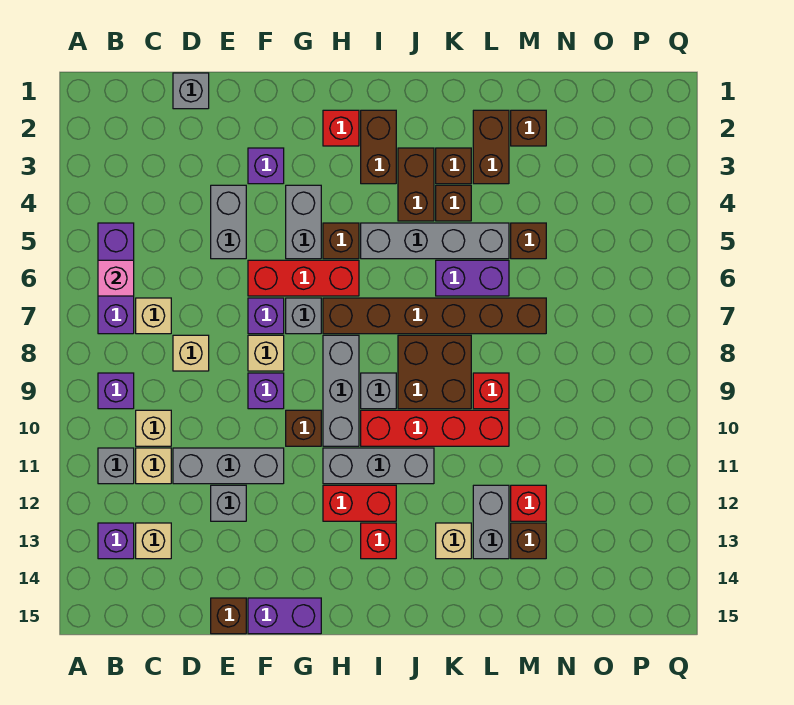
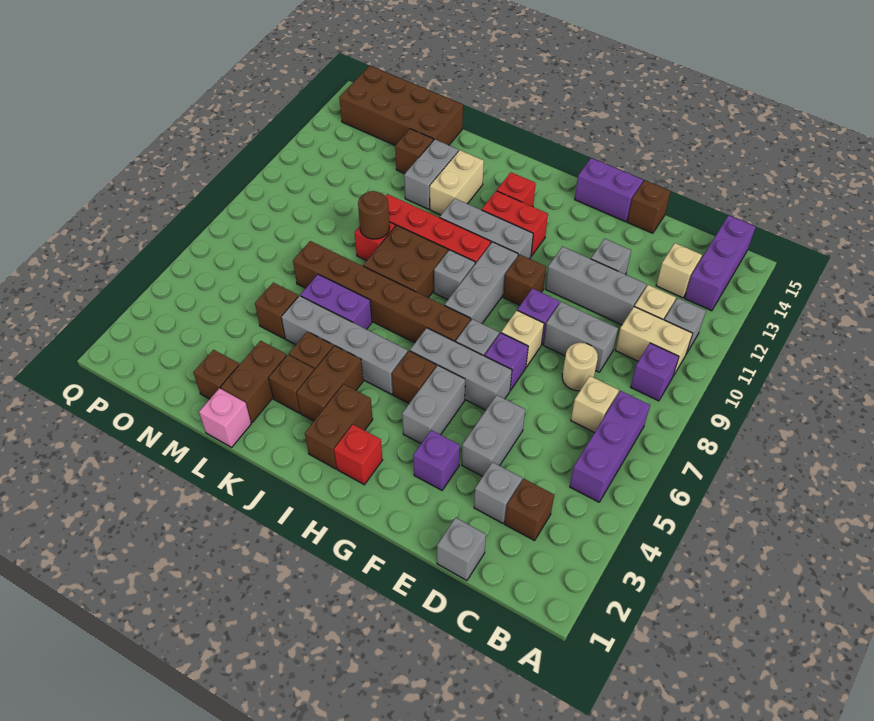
pink brick B6 level 2 -> pink brick L1 level 1
purple brick B13 level 1 -> purple brick B13:B15 level 1
none -> brown brick C3 level 1
tan brick C10 level 1 -> tan brick B10:C10 level 1
none -> grey brick D3 level 1
tan brick D8 level 1 -> tan round brick D8 level 1
none -> grey brick D9:E9 level 1
red brick F6:H6 level 1 -> grey brick F6:H6 level 1
tan brick K13 level 1 -> tan brick K12:K13 level 1
none -> brown round brick L9 level 2
red brick M12 level 1 -> none
none -> brown brick M14:P15 level 1

